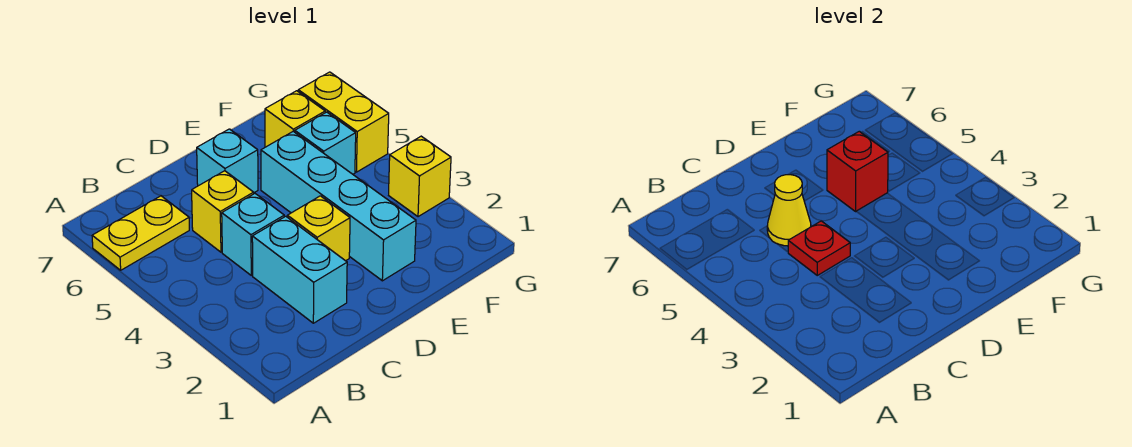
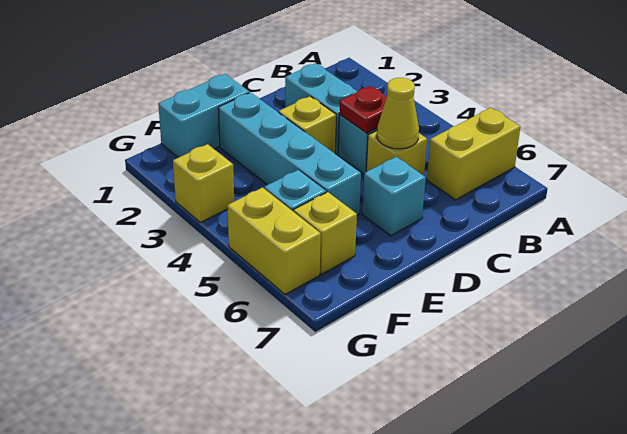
yellow plate A6:B6 level 1 -> yellow brick A6:B6 level 1
none -> cyan brick E1:F1 level 1
red brick E5 level 2 -> none

